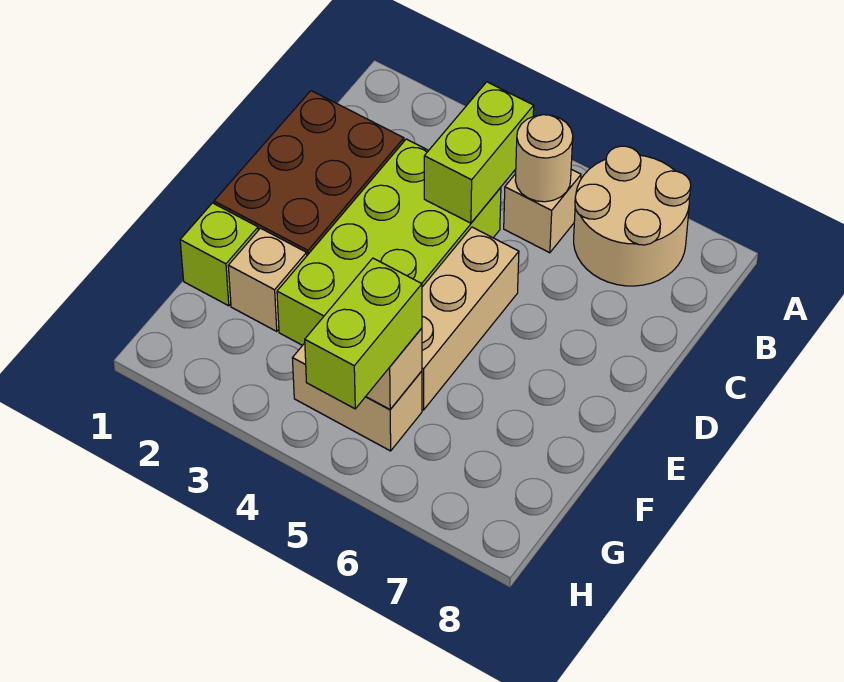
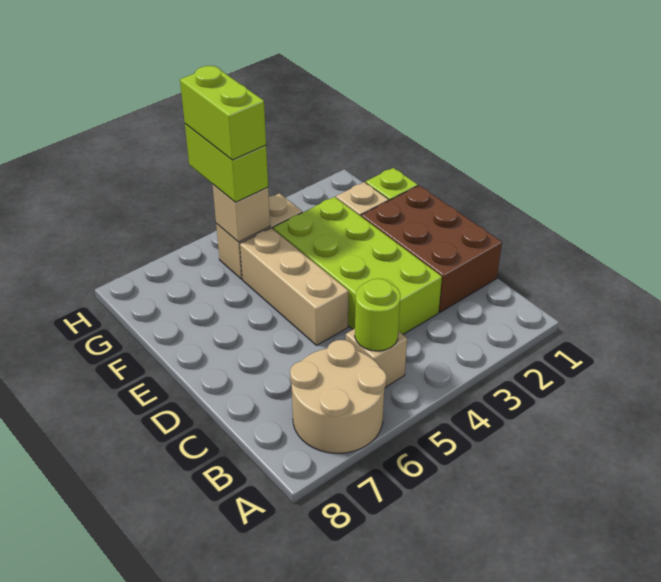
lime brick B4:C4 level 2 -> lime brick G5:H5 level 4
tan round brick B5 level 2 -> lime round brick B5 level 2

